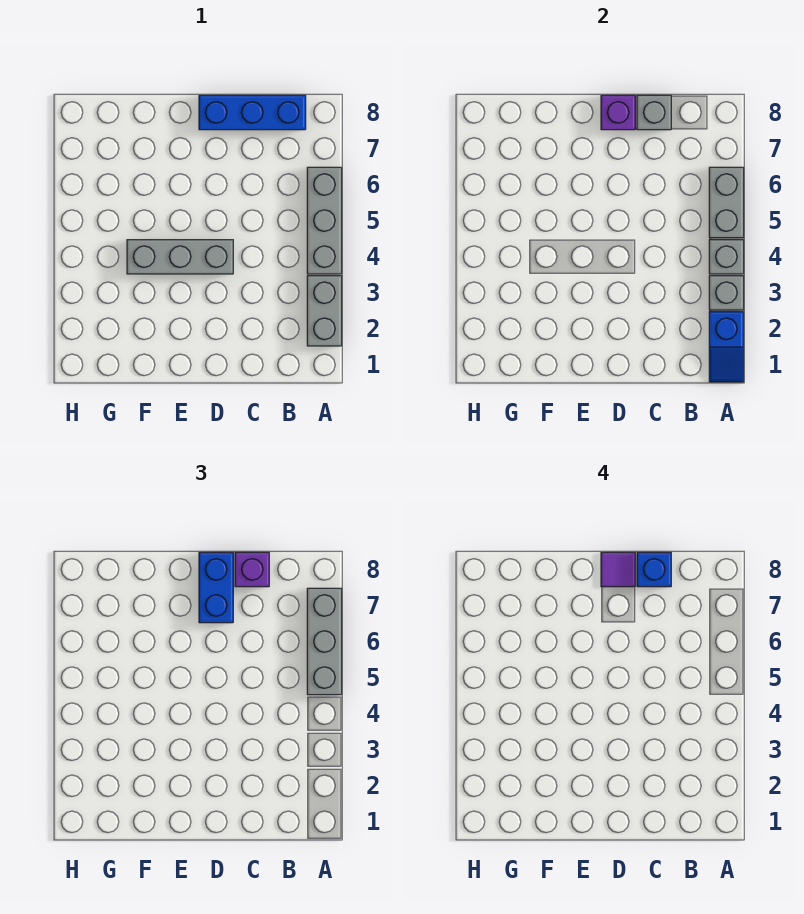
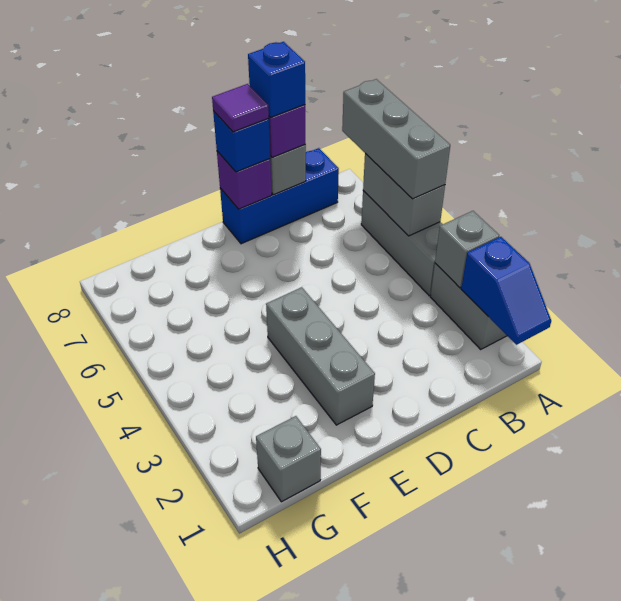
grey brick A4 level 2 -> grey brick G1 level 1
grey brick D4:F4 level 1 -> grey brick E2:E4 level 1
blue brick D7:D8 level 3 -> blue brick D8 level 3

